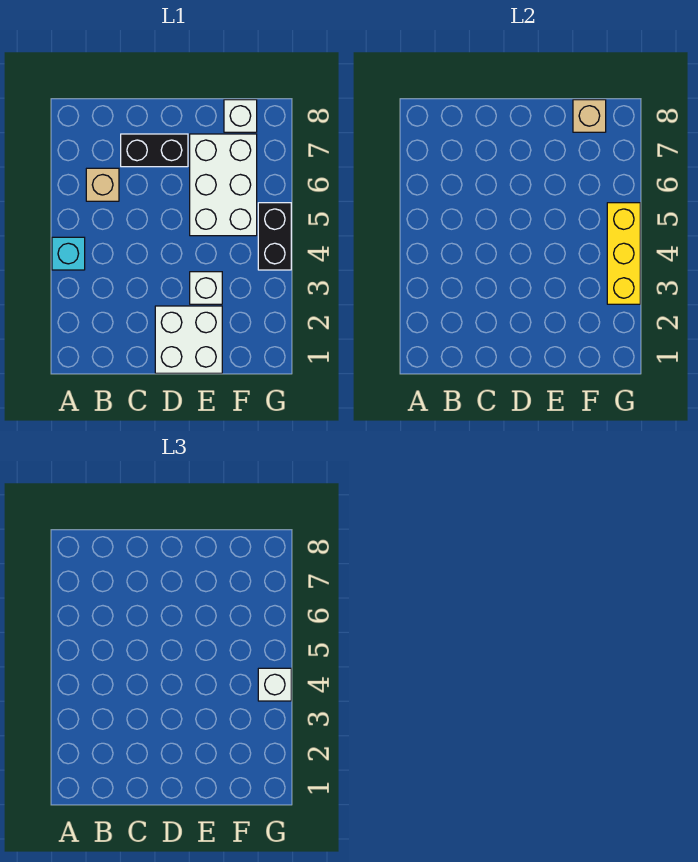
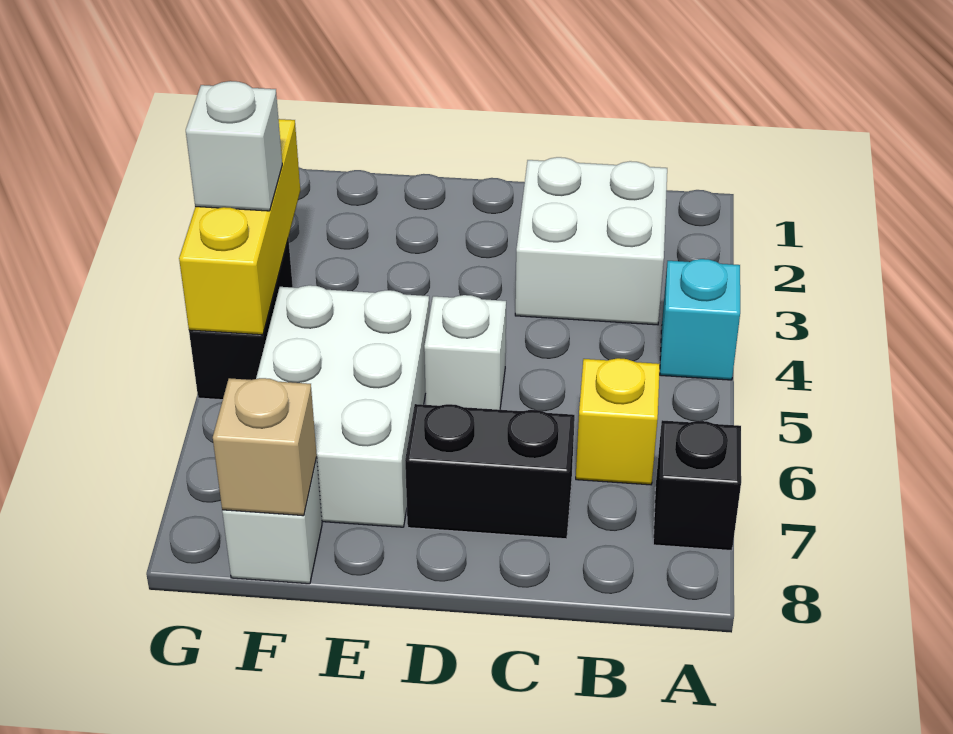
none -> black brick A7 level 1
tan brick B6 level 1 -> yellow brick B6 level 1
white brick D1:E2 level 1 -> white brick B2:C3 level 1
white brick E3 level 1 -> white brick D5 level 1

